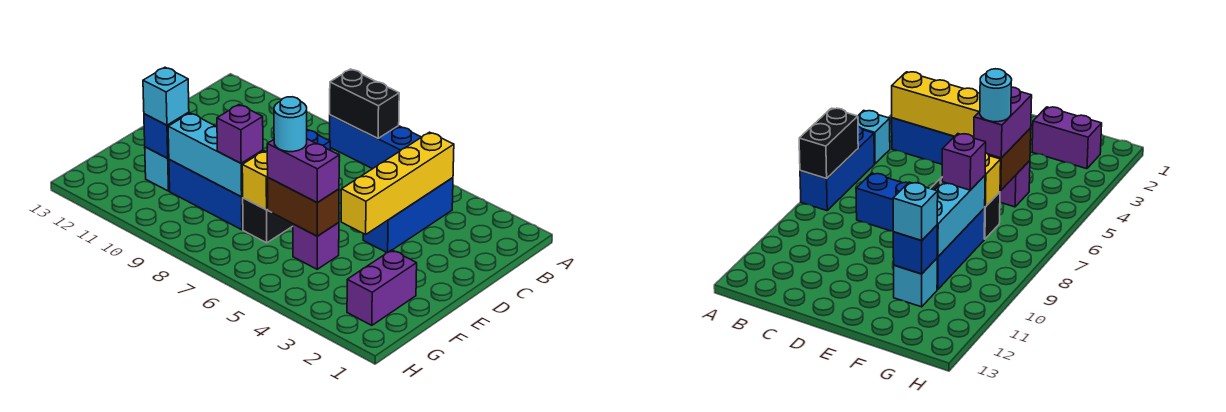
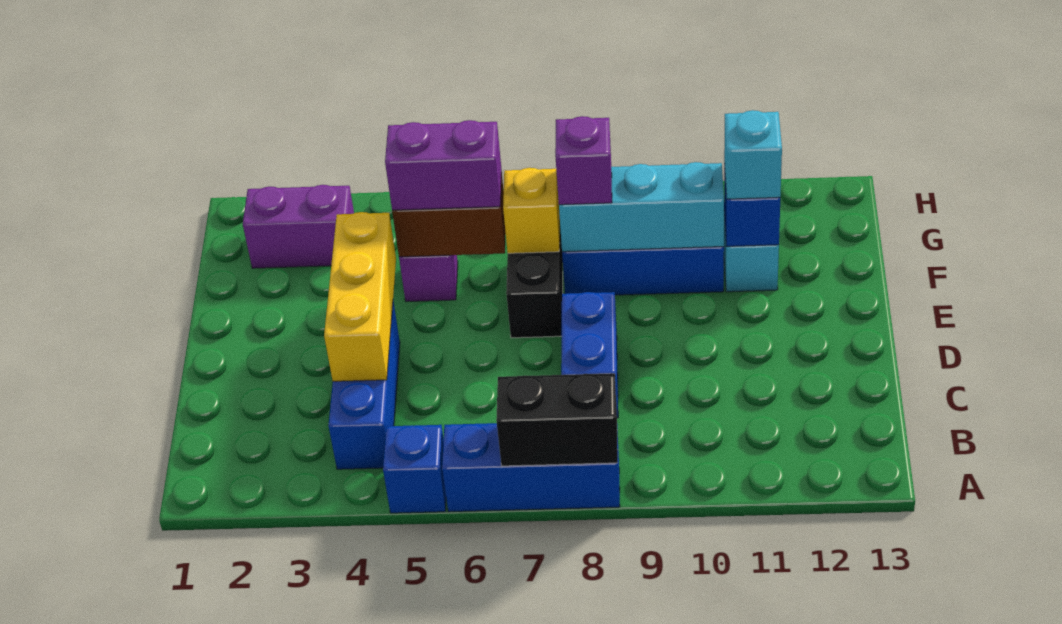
cyan brick A5 level 1 -> blue brick A5 level 1
yellow brick B4:E4 level 2 -> yellow brick C4:E4 level 2
purple brick F2:G2 level 1 -> purple brick G2:G3 level 1
cyan round brick F6 level 4 -> none

